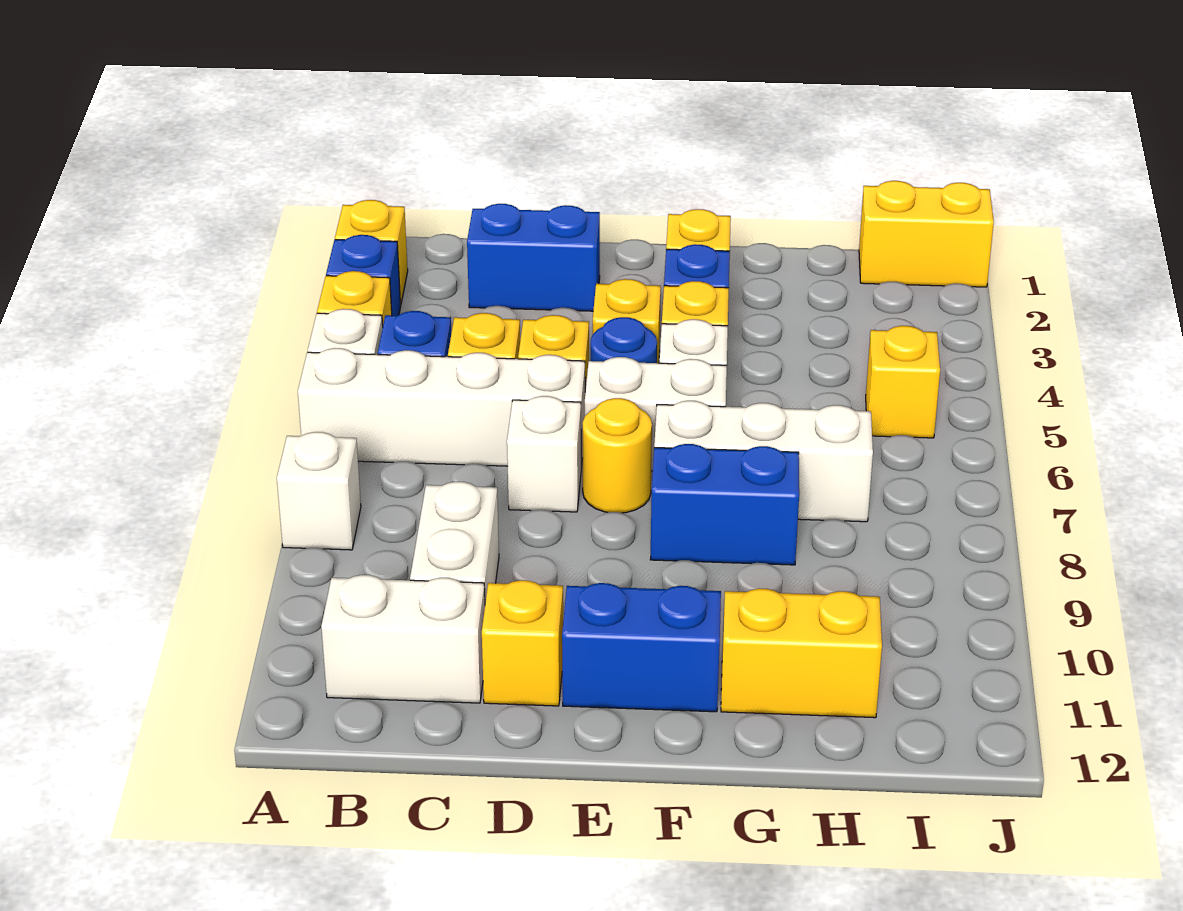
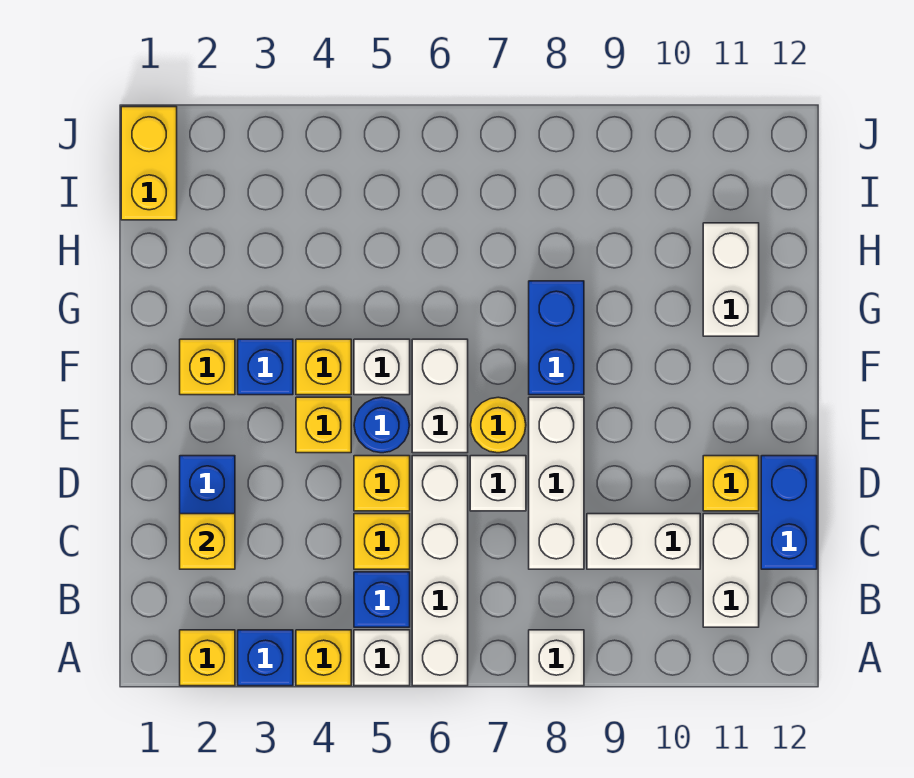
blue brick E11:F11 level 1 -> blue brick C12:D12 level 1
white brick F7:H7 level 1 -> white brick C8:E8 level 1
yellow brick G11:H11 level 1 -> white brick G11:H11 level 1
yellow brick I5 level 1 -> yellow brick C2 level 2

